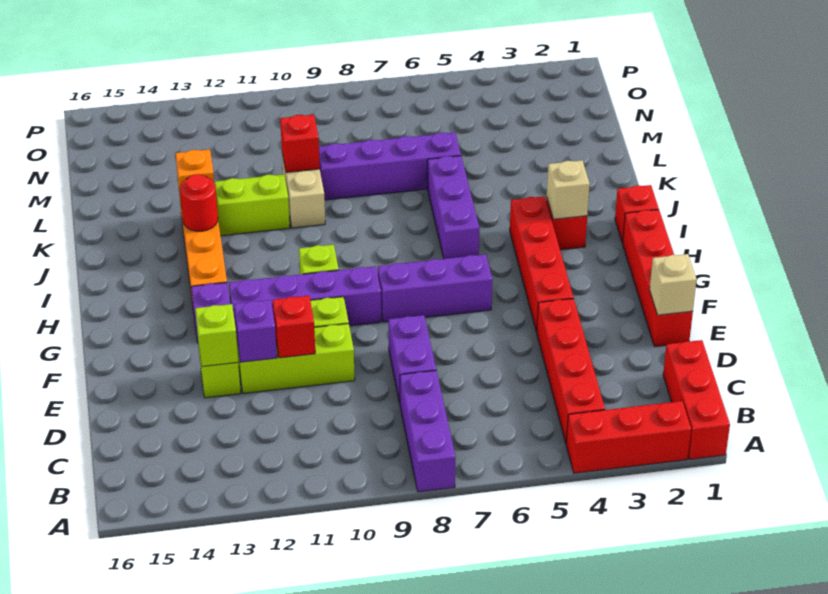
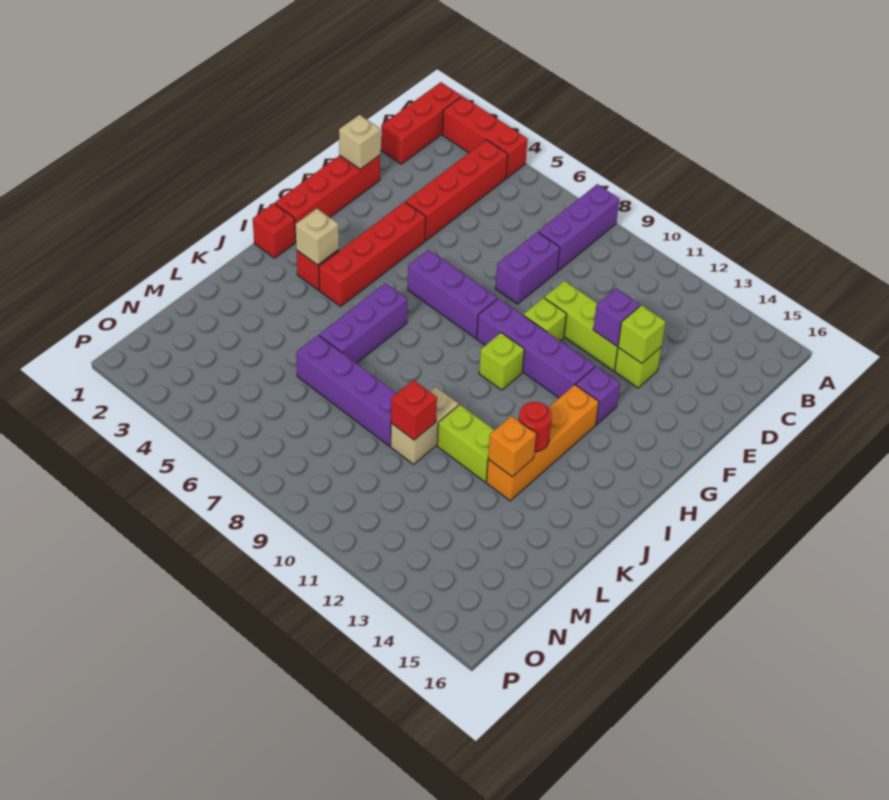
red brick E11 level 2 -> none

